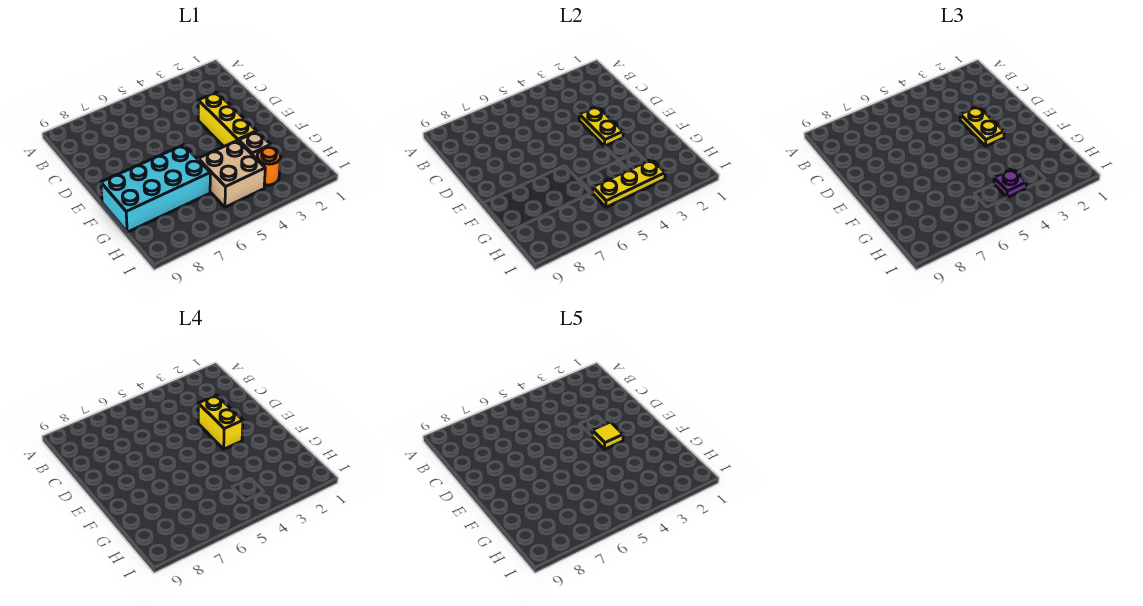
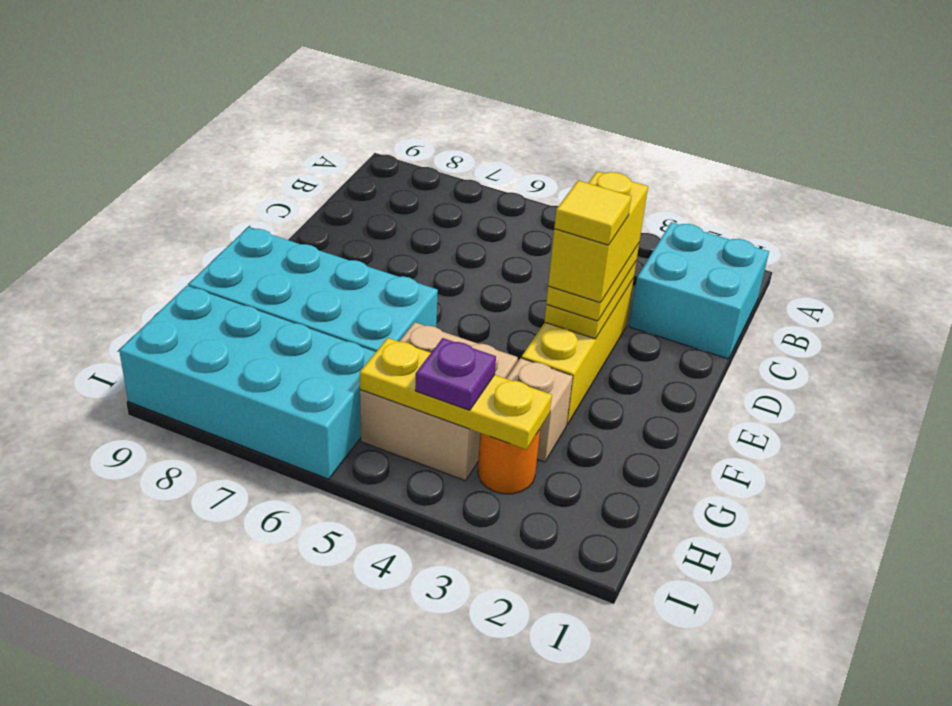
none -> cyan brick B1:C2 level 1
none -> cyan brick H6:I9 level 1

